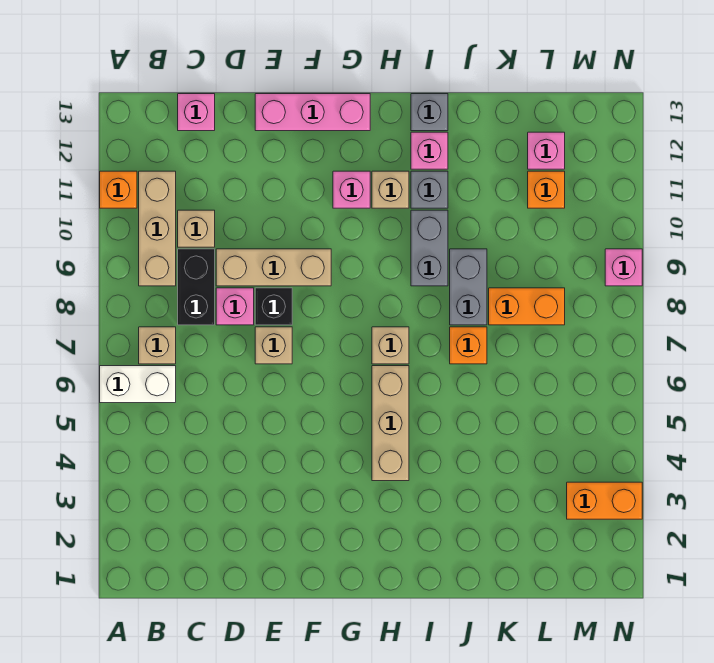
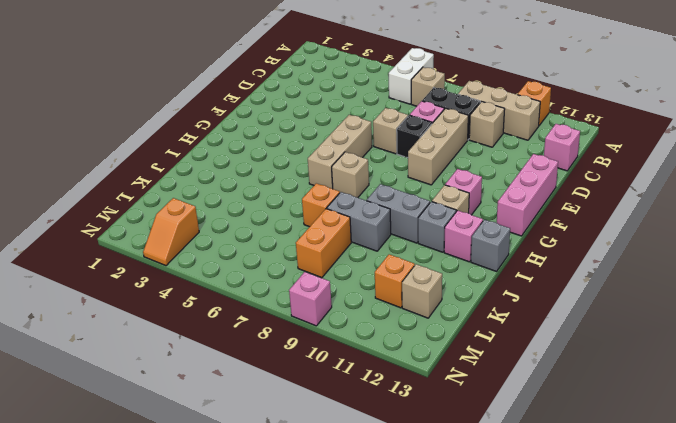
tan brick H4:H6 level 1 -> tan brick F6:H6 level 1
pink brick L12 level 1 -> tan brick L12 level 1
orange brick M3:N3 level 1 -> orange slope M3:N3 level 1 top M

